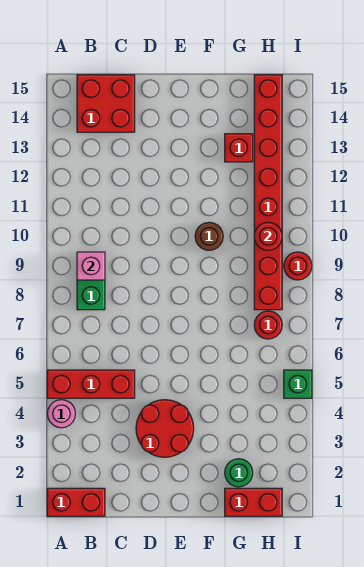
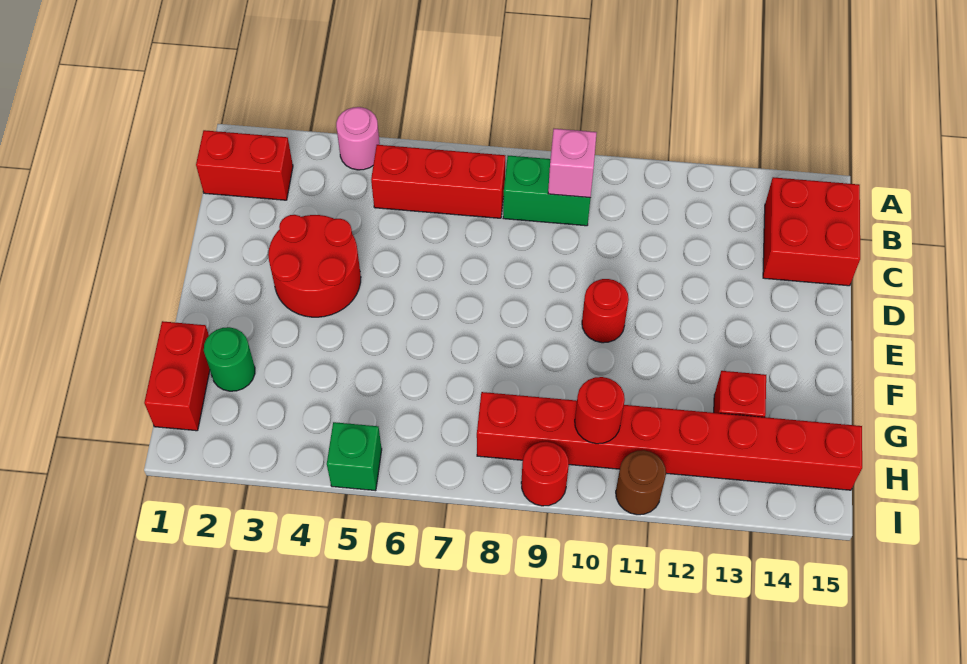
red brick A1:B1 level 1 -> red brick B1:B2 level 1
red brick A5:C5 level 1 -> red brick B5:B7 level 1
brown round brick F10 level 1 -> brown round brick I11 level 1
red round brick H7 level 1 -> red round brick E10 level 1

